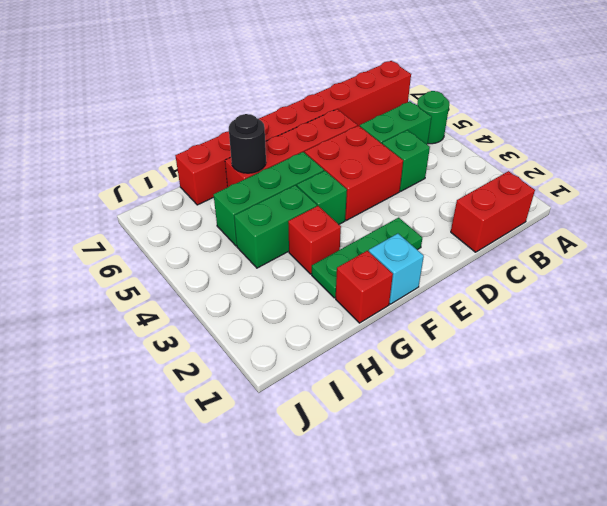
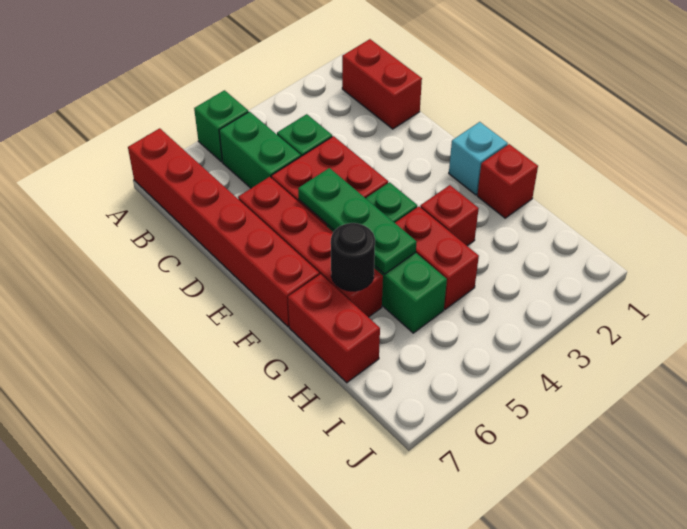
green round brick A5 level 1 -> green brick A5 level 1
green plate E2:G2 level 1 -> green plate E5:G5 level 2
green brick G4:H4 level 1 -> red brick G4:H4 level 1

